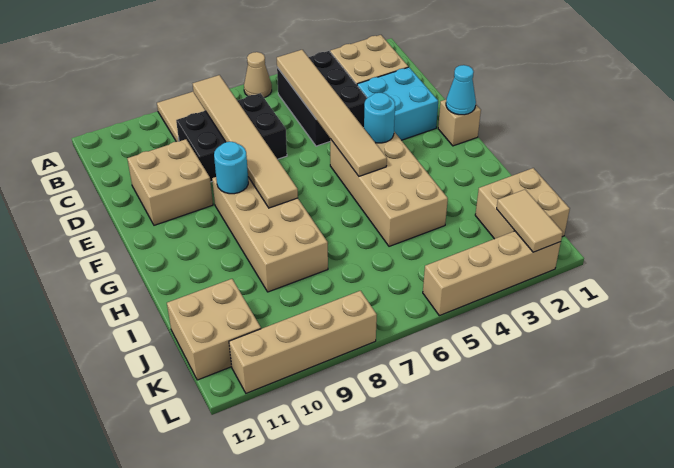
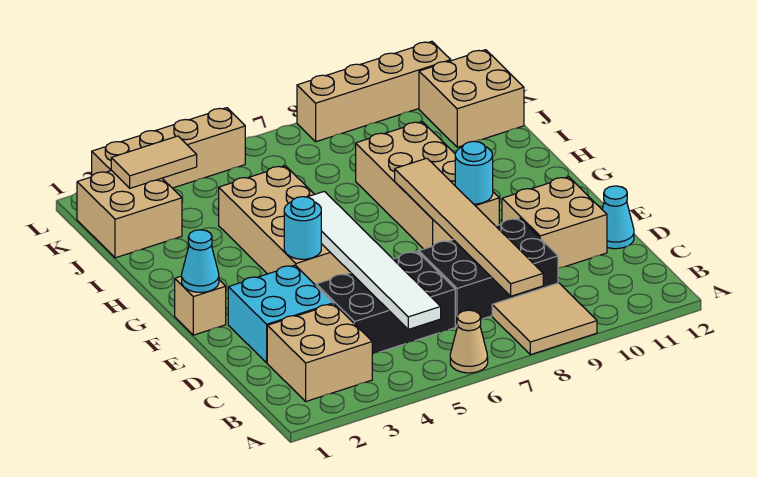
black brick B4:D5 level 1 -> black brick C4:D6 level 1
tan tile B5:G5 level 2 -> white tile B5:G5 level 2
none -> cyan cone D12 level 1
tan tile K2:L2 level 2 -> tan tile K2:K3 level 2

